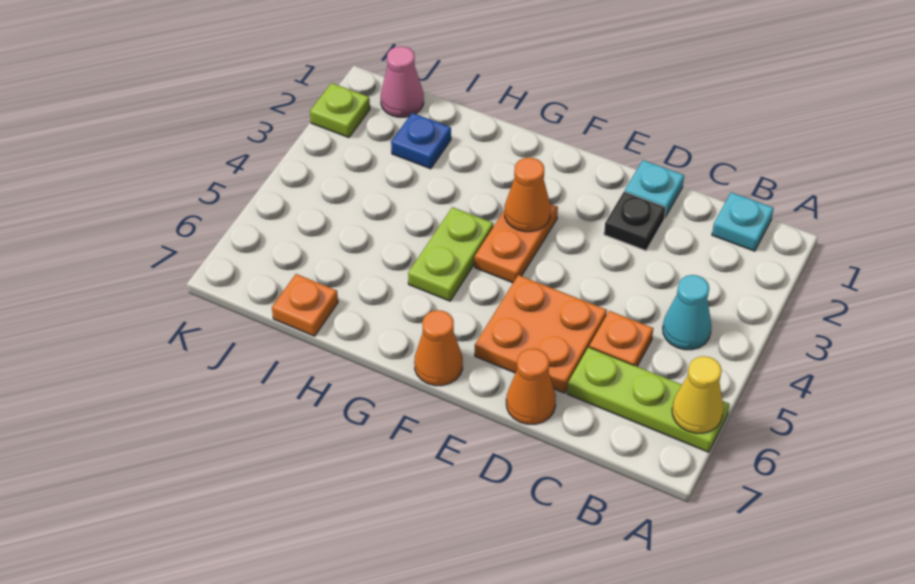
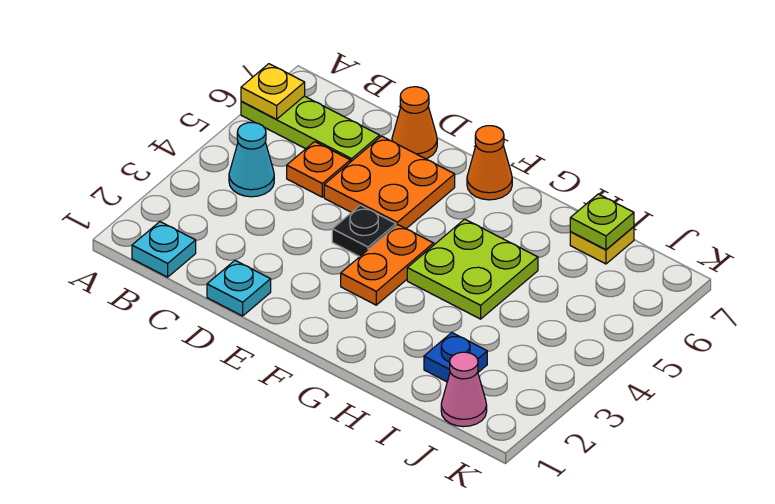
yellow cone A6 level 2 -> yellow plate A6 level 2
black plate D2 level 1 -> black plate E4 level 1
orange cone F3 level 2 -> none
lime plate G4:G5 level 1 -> lime plate G4:H5 level 1
orange plate I7 level 1 -> yellow plate I7 level 1
lime plate K2 level 1 -> lime plate I7 level 2

